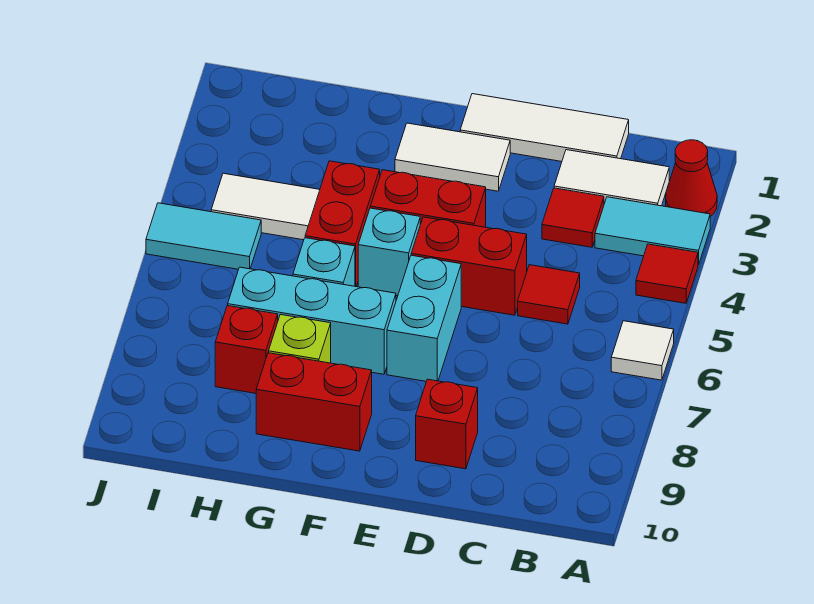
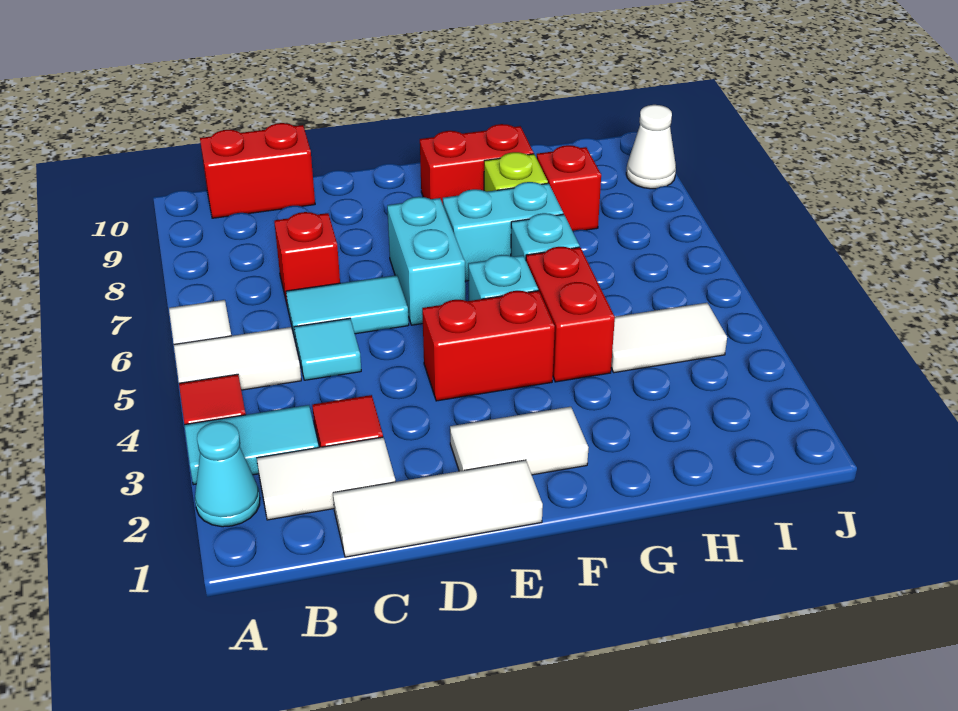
red cone A2 level 1 -> cyan cone A2 level 1
none -> white tile A5:B5 level 1
red tile C5 level 1 -> cyan tile C5 level 1
red brick D5:E5 level 1 -> red brick B10:C10 level 1
red brick D9 level 1 -> red brick C7 level 1
cyan brick F7:H7 level 1 -> cyan brick F7:G7 level 1
cyan tile I5:J5 level 1 -> cyan tile C6:D6 level 1
none -> white cone J9 level 1

